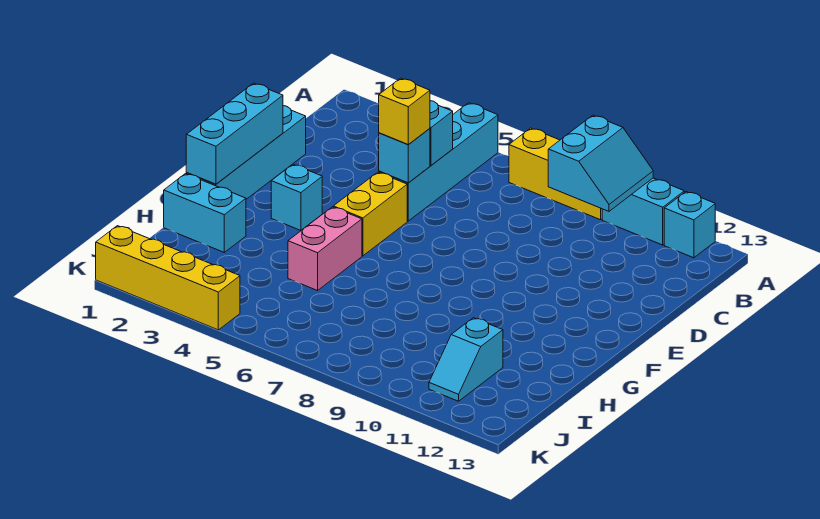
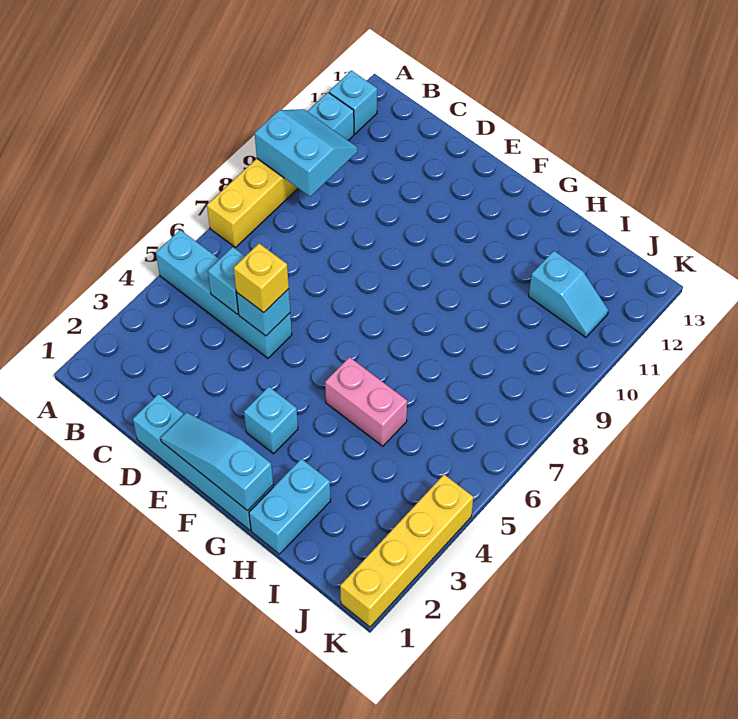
cyan brick E1:G1 level 2 -> cyan slope E1:G1 level 2 top G
yellow brick E5:F5 level 1 -> none

